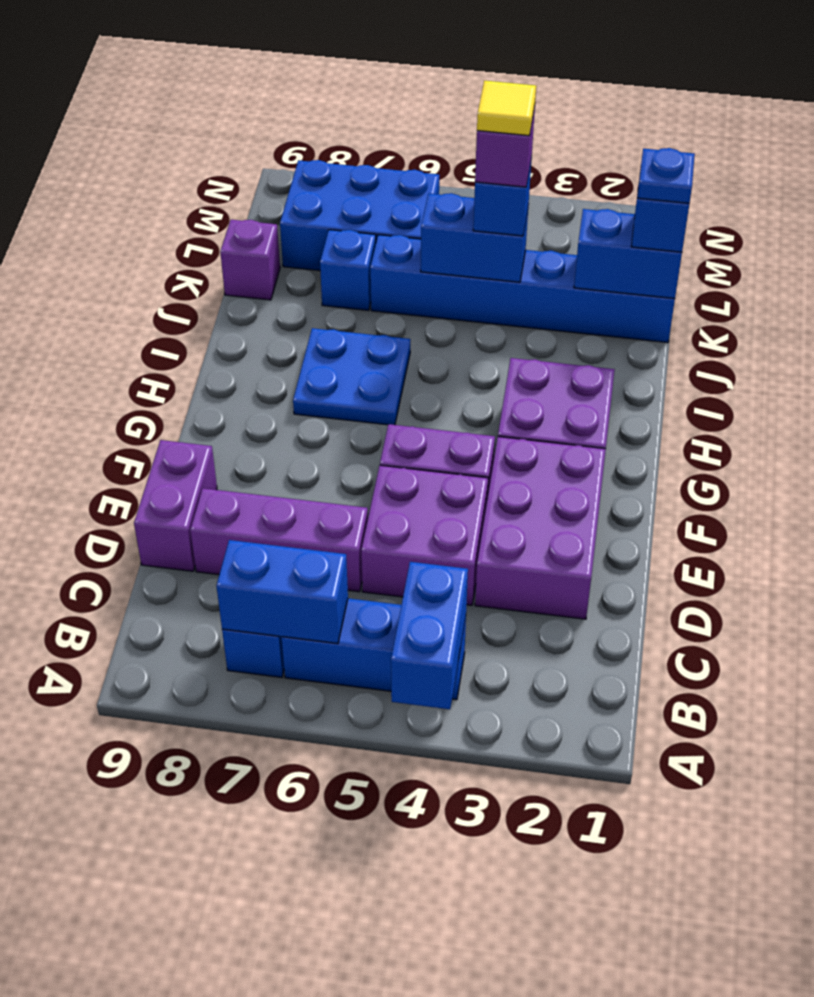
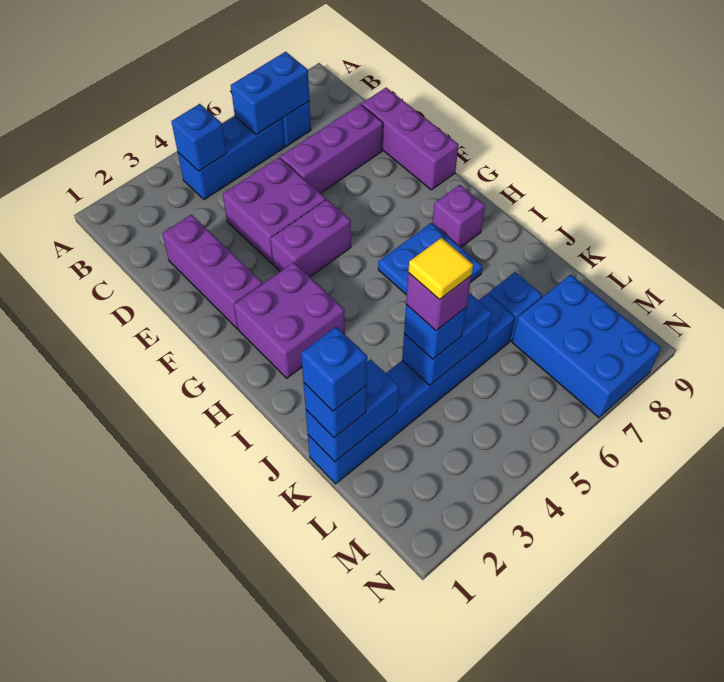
blue brick A4:B4 level 2 -> blue brick B4 level 2
purple brick D2:F3 level 1 -> purple brick D2:F2 level 1
purple brick D9:E9 level 1 -> purple brick D9:F9 level 1
blue plate K1 level 4 -> blue brick K1 level 4
purple brick K9 level 1 -> purple brick H8 level 1
blue brick L6:M8 level 1 -> blue brick L7:N8 level 1

